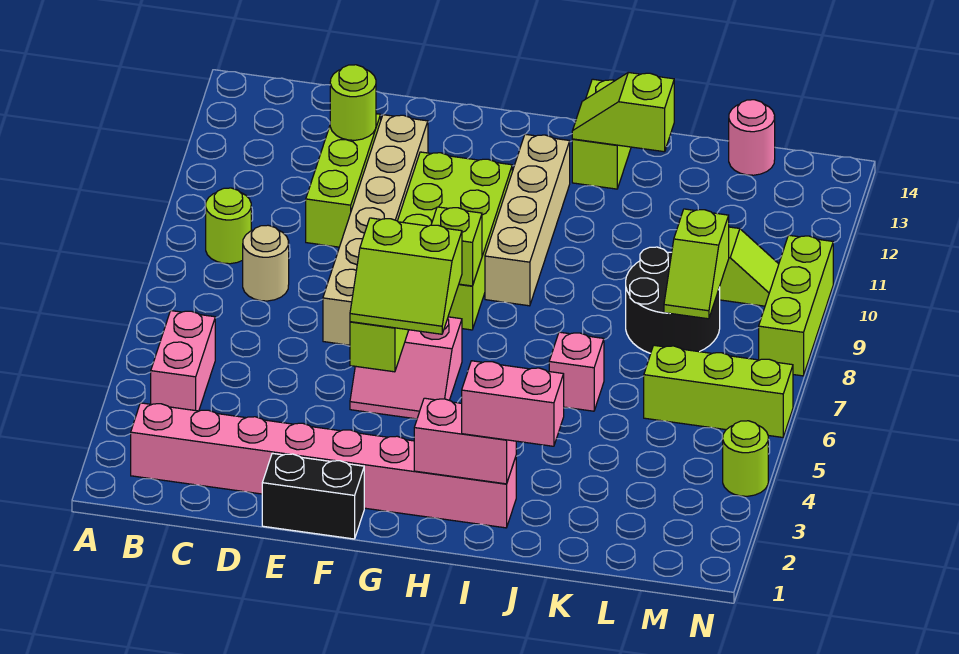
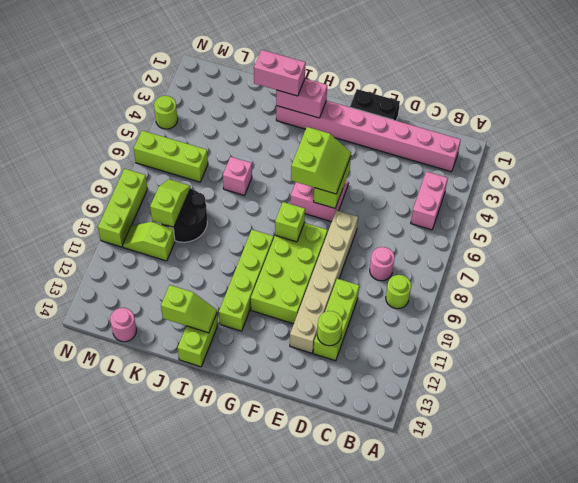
tan round brick C8 level 1 -> pink round brick C8 level 1
lime slope F5:G6 level 3 top 6 -> lime slope F5:G6 level 3 top G
tan brick H9:H12 level 1 -> lime brick H9:H12 level 1

